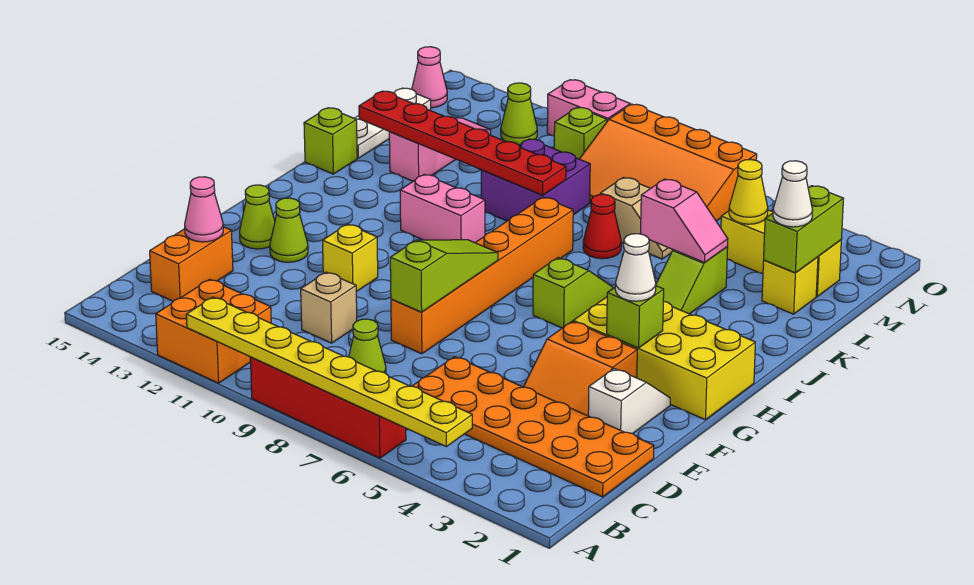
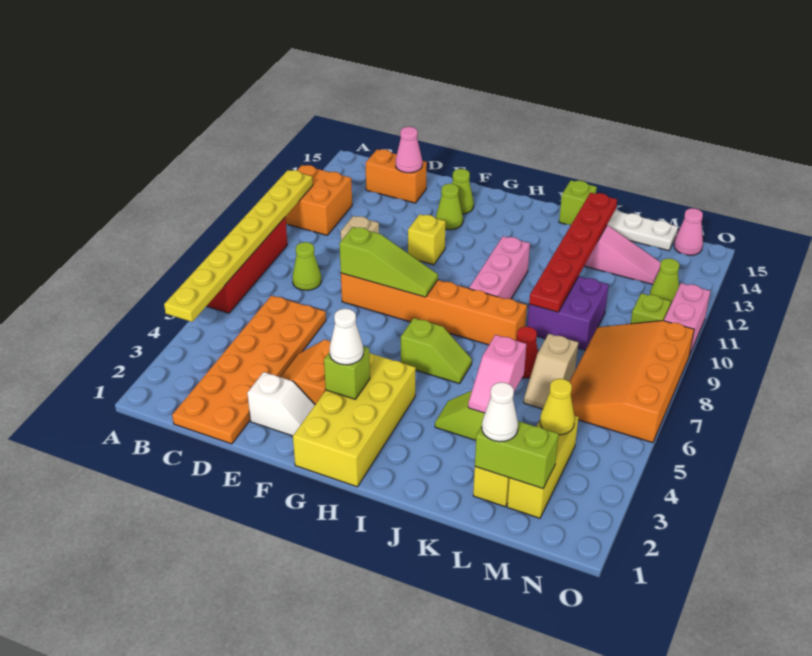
pink brick I10:I11 level 1 -> pink brick I9:I11 level 1

